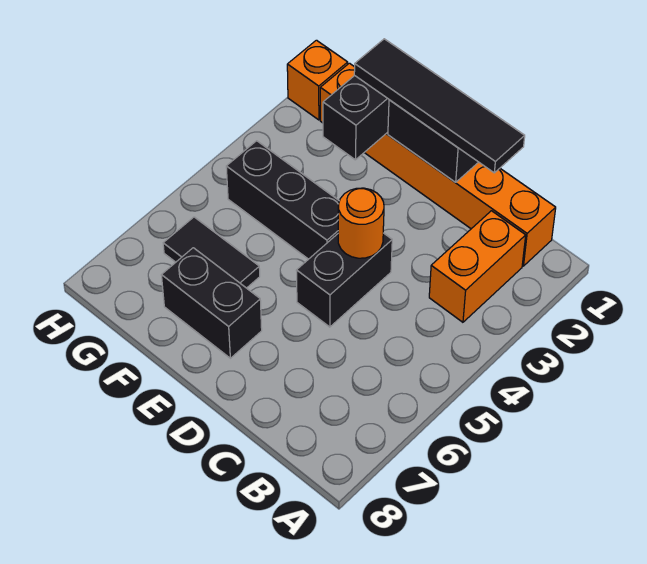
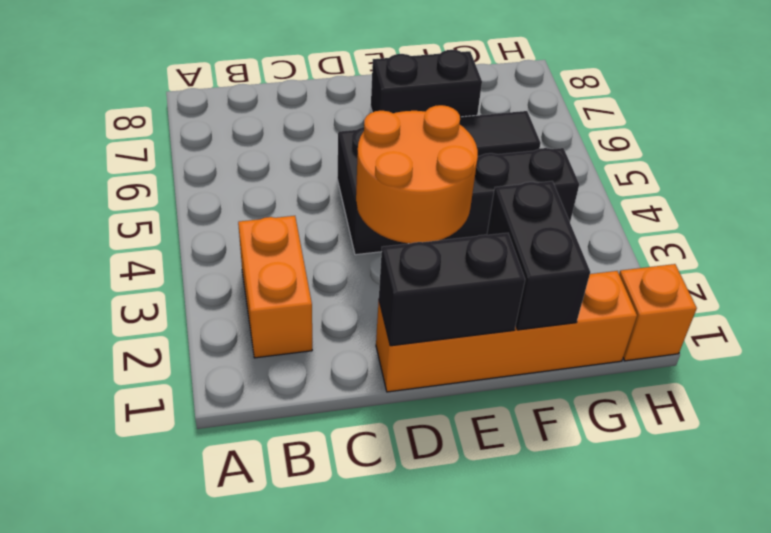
orange brick B1:G1 level 1 -> orange brick D1:G1 level 1
black tile C1:F1 level 3 -> none
orange round brick D4 level 2 -> orange round brick D3:E4 level 2

